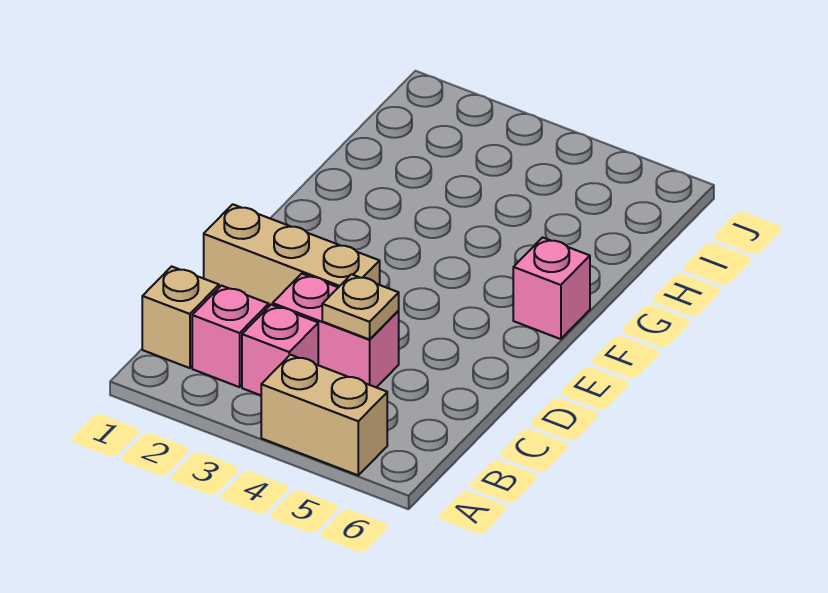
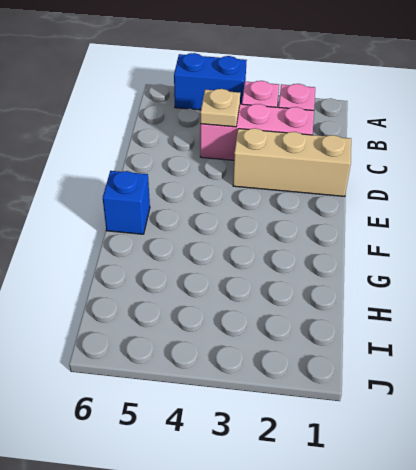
tan brick A4:A5 level 1 -> blue brick A4:A5 level 1
tan brick B1 level 1 -> none
pink brick C3:C4 level 1 -> pink brick C2:C4 level 1
pink brick F6 level 1 -> blue brick F6 level 1

